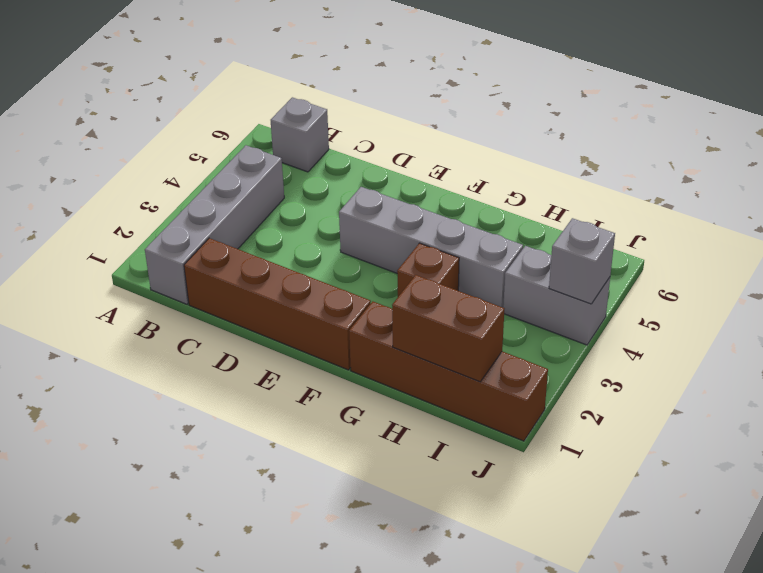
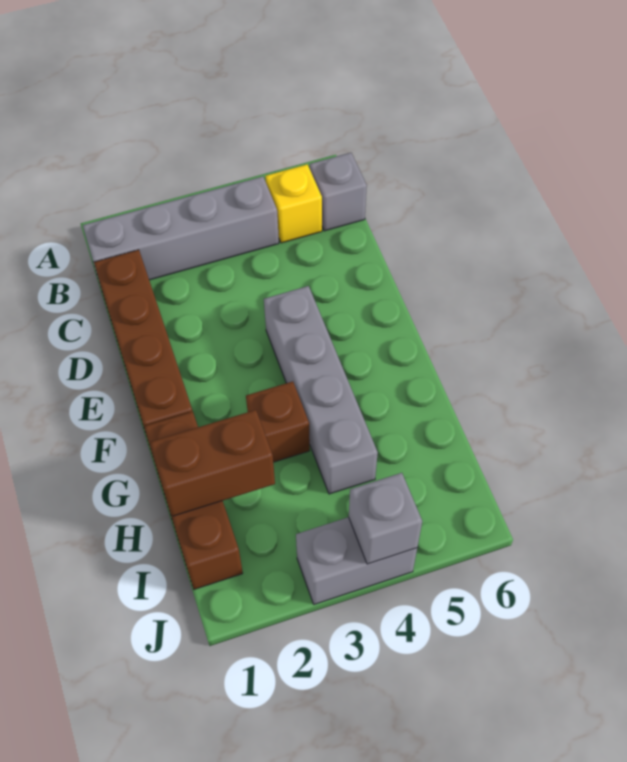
none -> yellow brick B5 level 1
brown brick G1:J1 level 1 -> brown brick G1:I1 level 1
brown brick H1:I1 level 2 -> brown brick H1:H2 level 2
grey brick I4:J4 level 1 -> grey brick J3:J4 level 1

